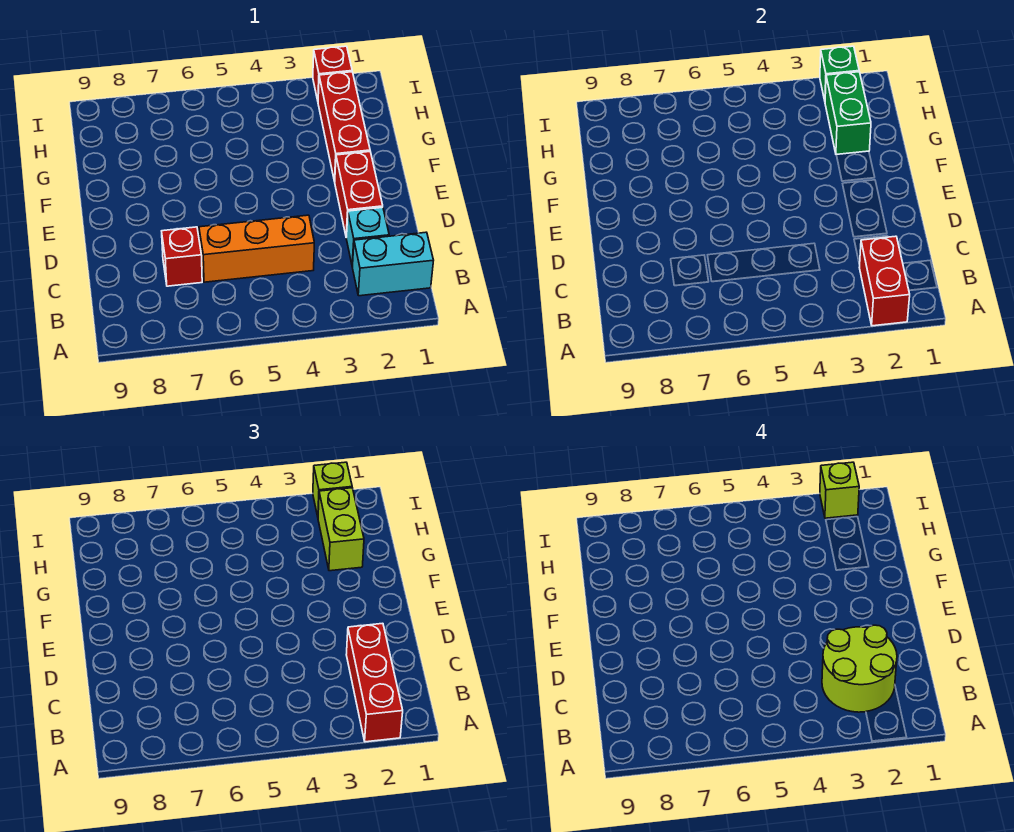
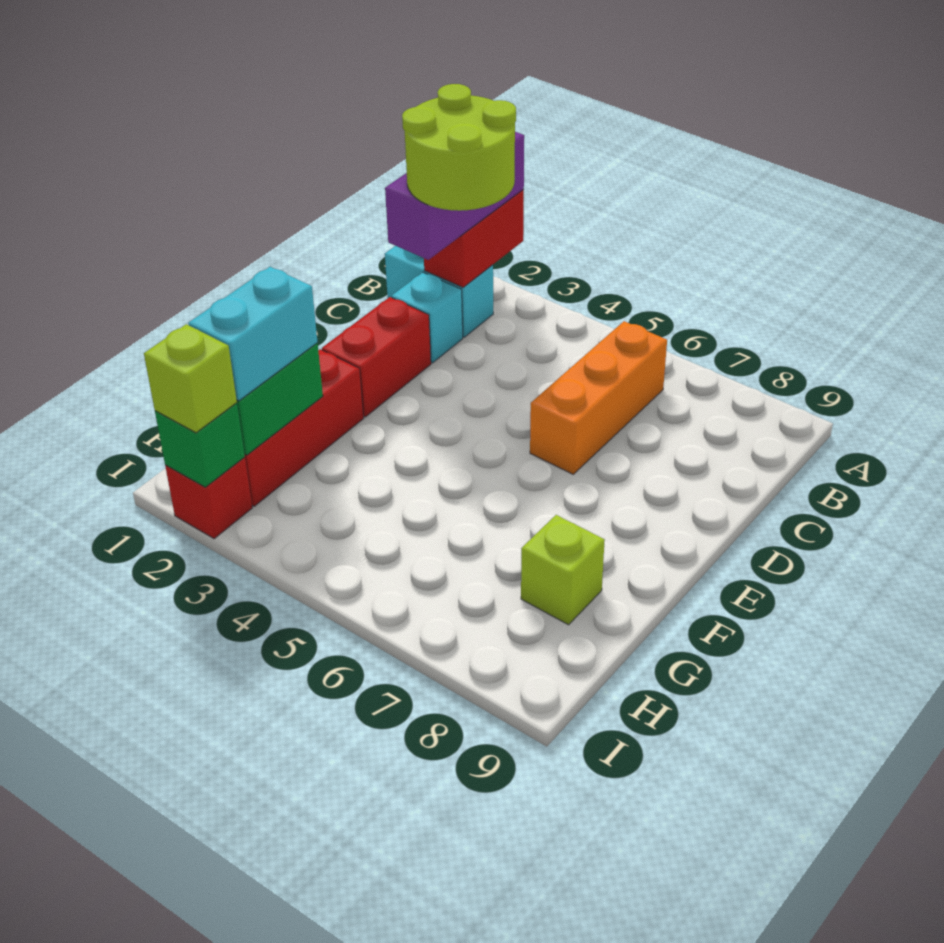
red brick A2:C2 level 3 -> purple brick A2:C2 level 3
orange brick C4:C6 level 1 -> orange brick B6:D6 level 1
red brick C7 level 1 -> none
lime brick G2:H2 level 3 -> cyan brick G2:H2 level 3
lime brick I2 level 4 -> lime brick G8 level 1

